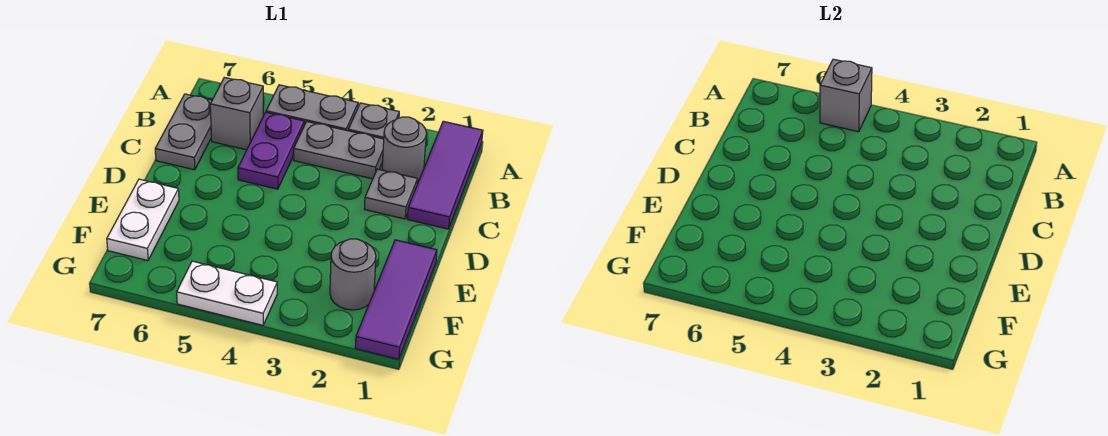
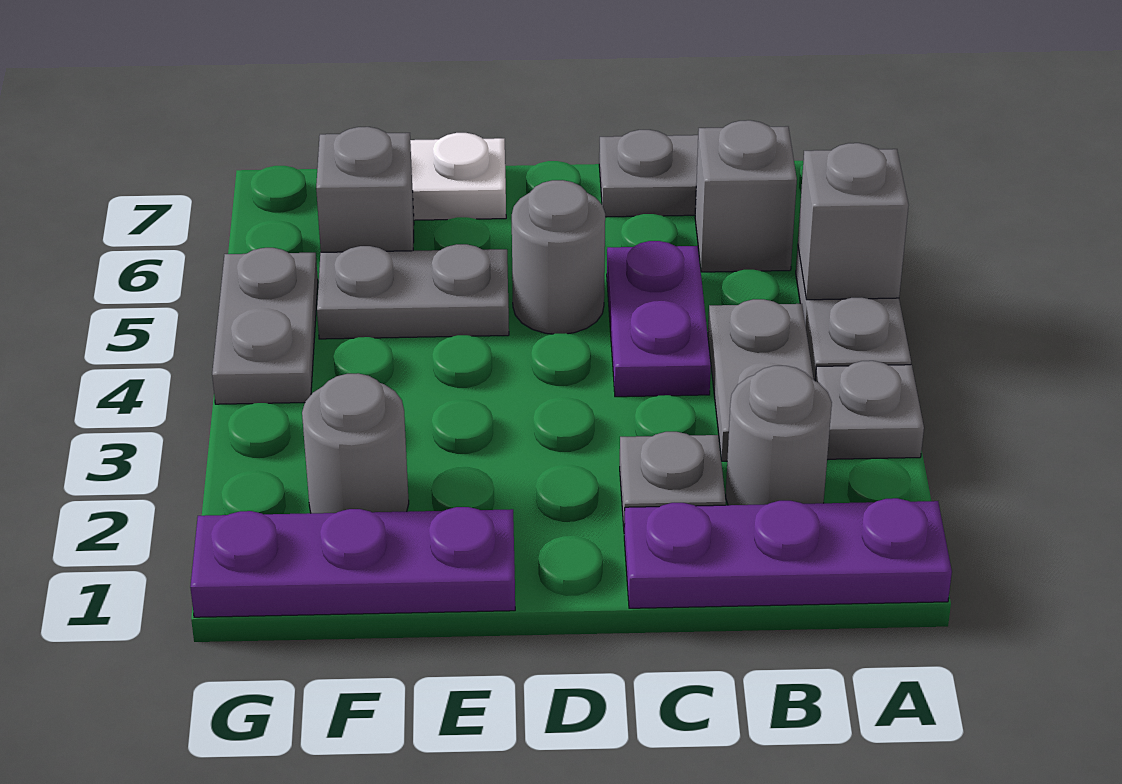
purple tile A1:C1 level 1 -> purple plate A1:C1 level 1
purple plate B5:C5 level 1 -> purple plate C4:C5 level 1
none -> grey round brick D5 level 1
purple tile E1:G1 level 1 -> purple plate E1:G1 level 1
none -> grey plate E5:F5 level 1
none -> grey brick F6 level 1
white plate G4:G5 level 1 -> grey plate G4:G5 level 1

